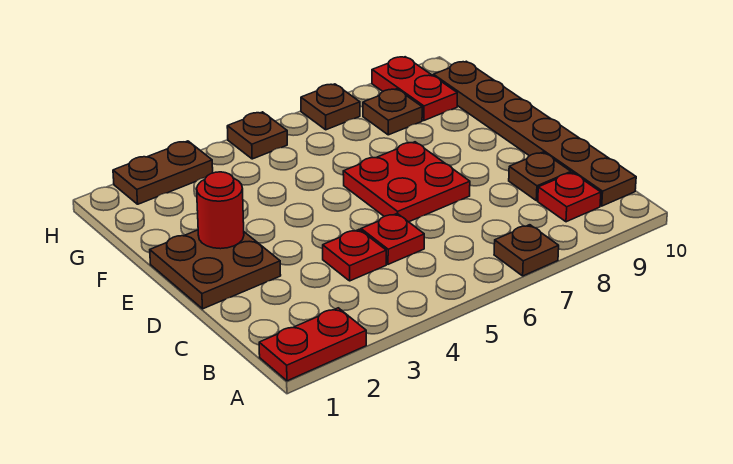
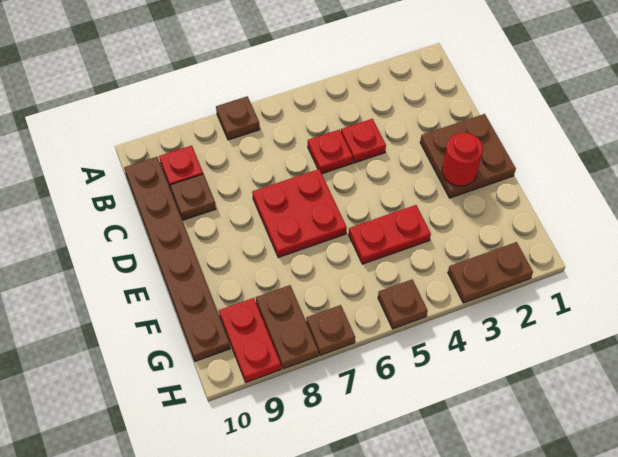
red plate A1:A2 level 1 -> red plate F4:F5 level 1
brown plate G8 level 1 -> brown plate G8:H8 level 1

